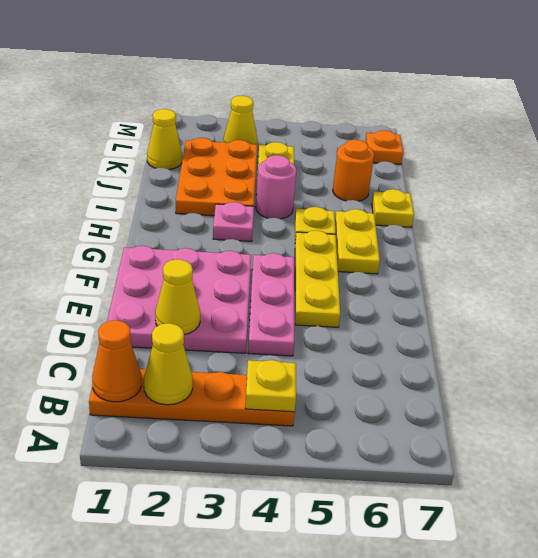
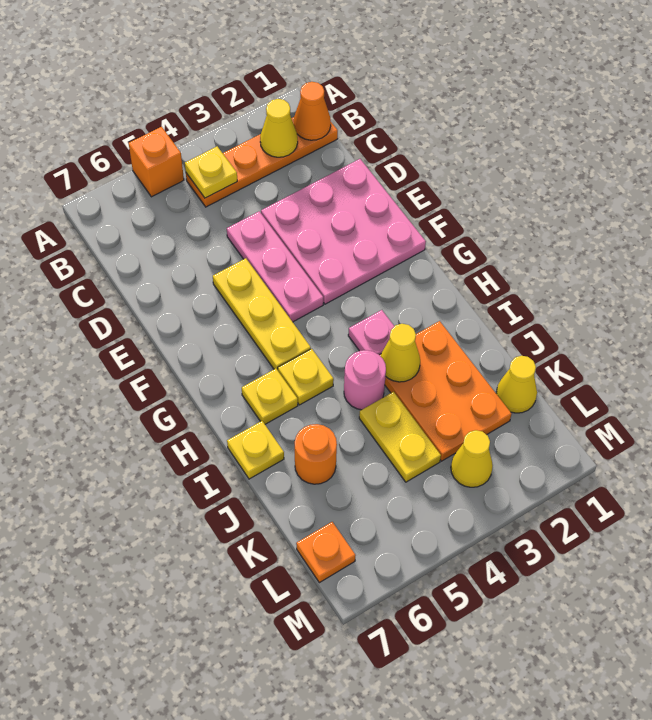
none -> orange brick A5 level 1
yellow cone D2 level 2 -> yellow cone I3 level 2
yellow plate G6:H6 level 1 -> yellow plate H6 level 1

